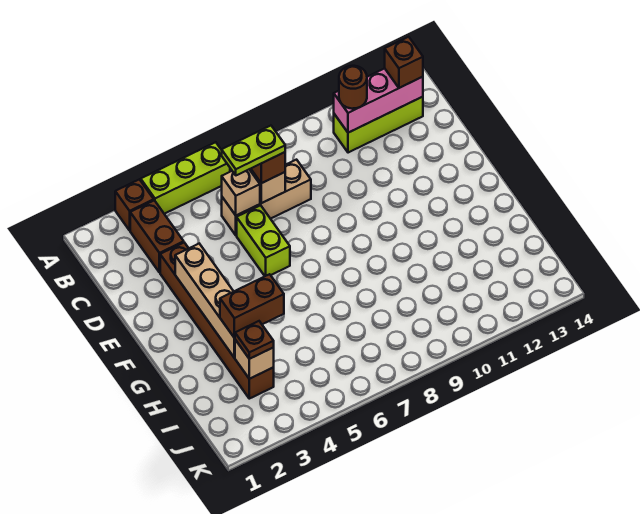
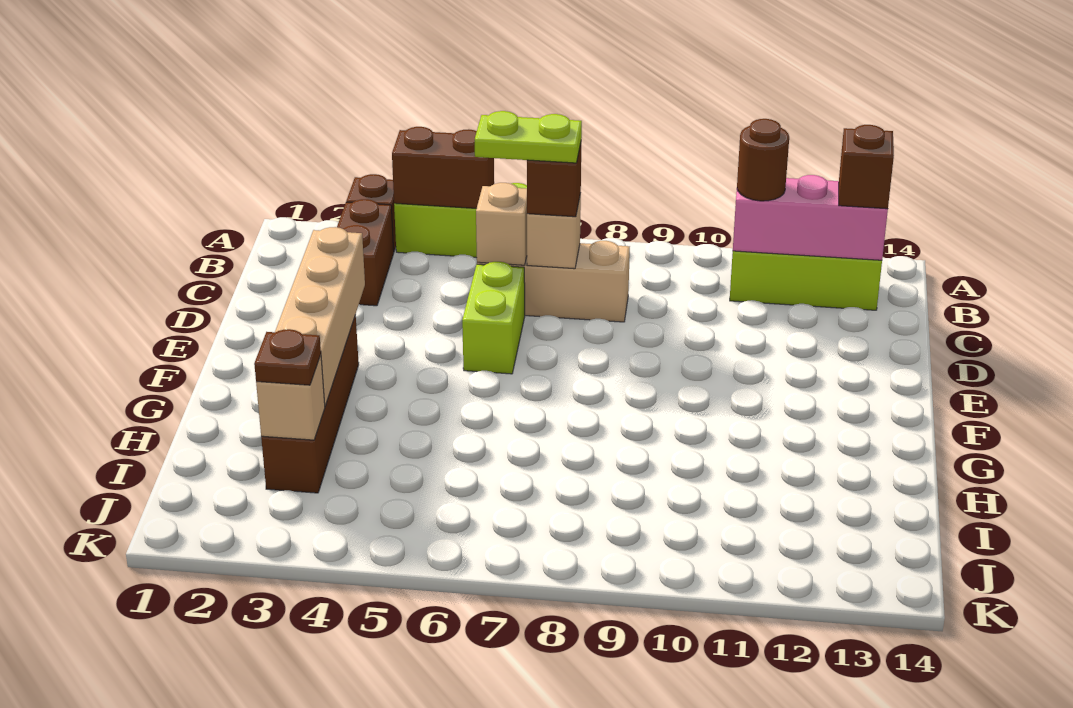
brown brick D3:I3 level 1 -> brown brick F3:I3 level 1
brown brick H3:H4 level 3 -> brown brick A4:A5 level 2

